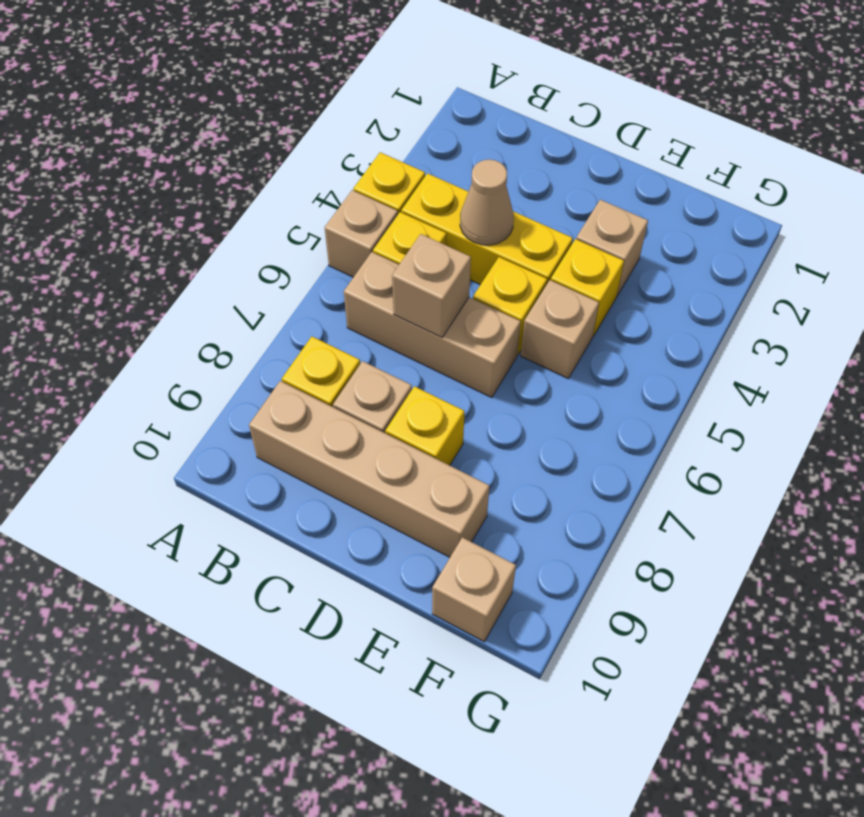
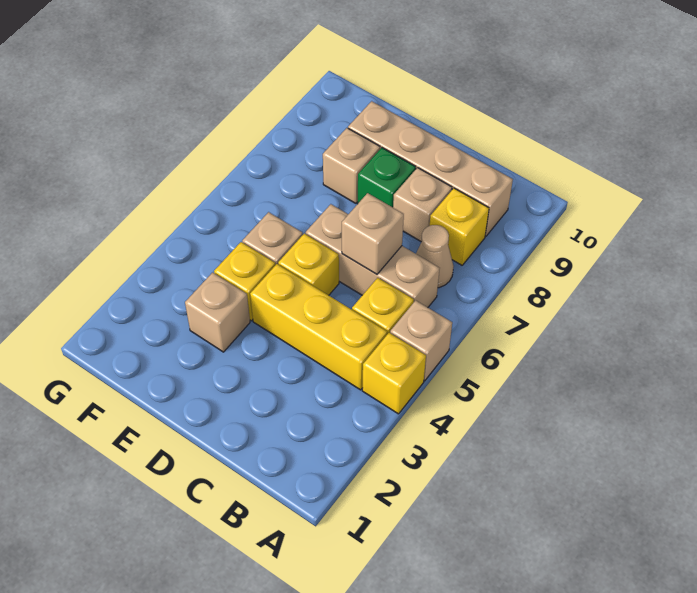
tan cone C4 level 2 -> tan cone B7 level 1
yellow brick D8 level 1 -> green brick D8 level 1
tan brick F10 level 1 -> tan brick E8 level 1

